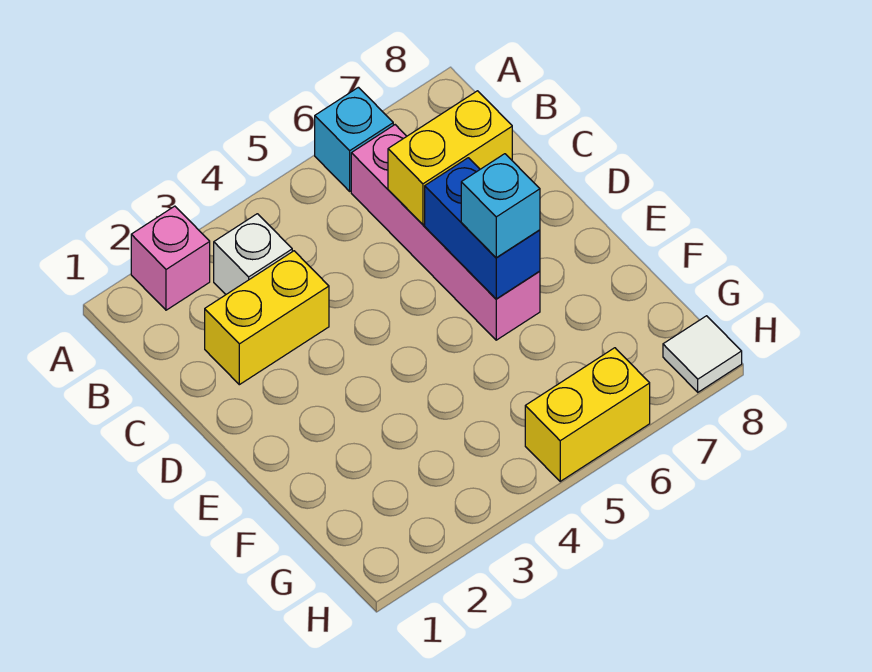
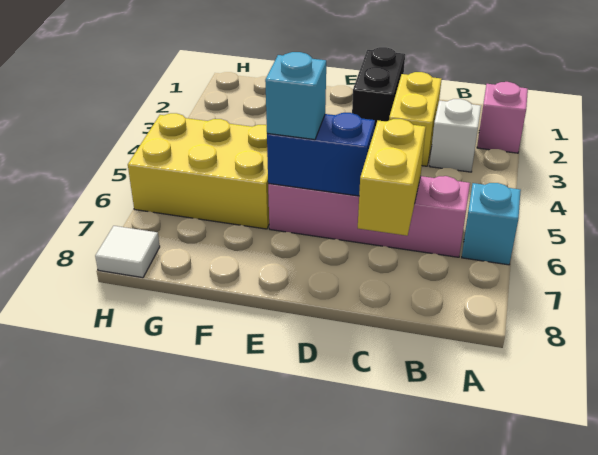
none -> black brick D1:D2 level 1
yellow brick H5:H6 level 1 -> yellow brick F5:H6 level 1

